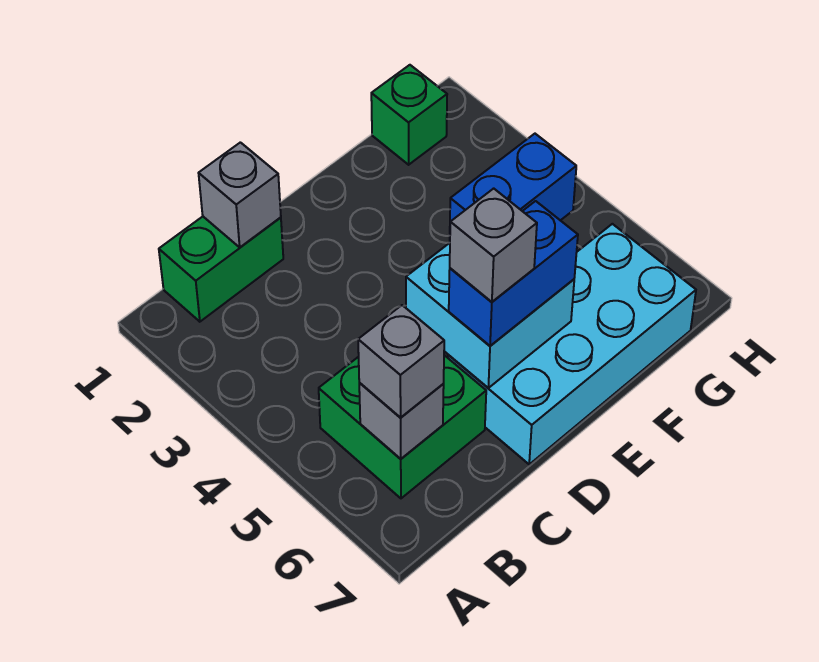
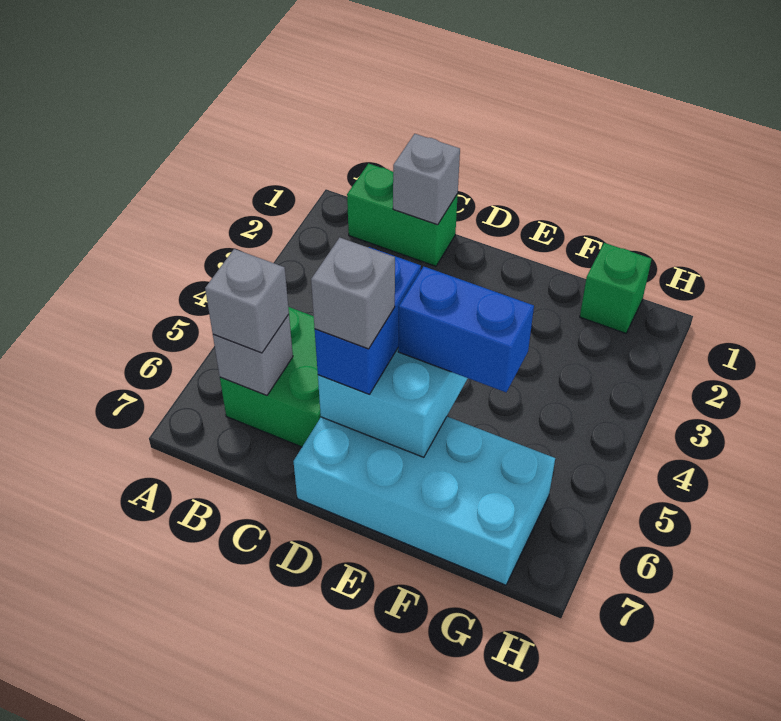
blue brick D6:E6 level 3 -> blue brick D5:D6 level 3

